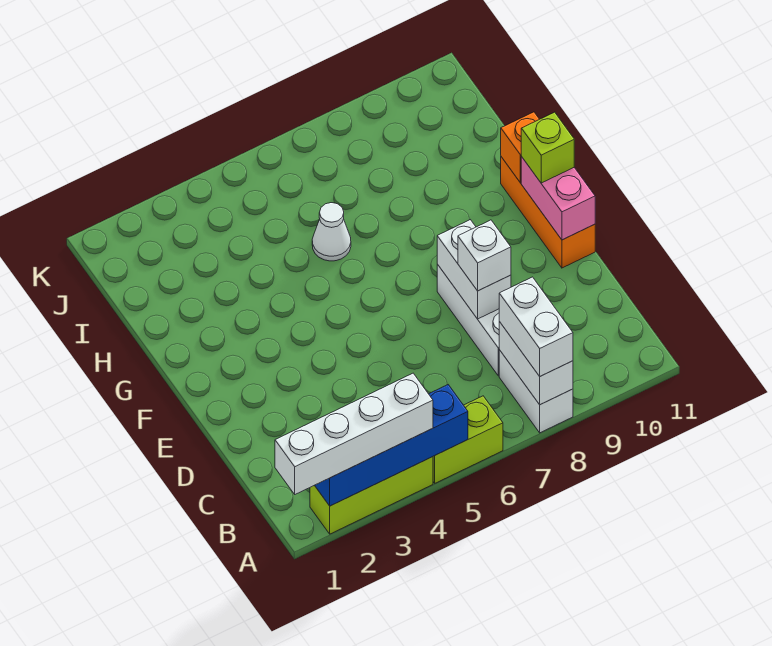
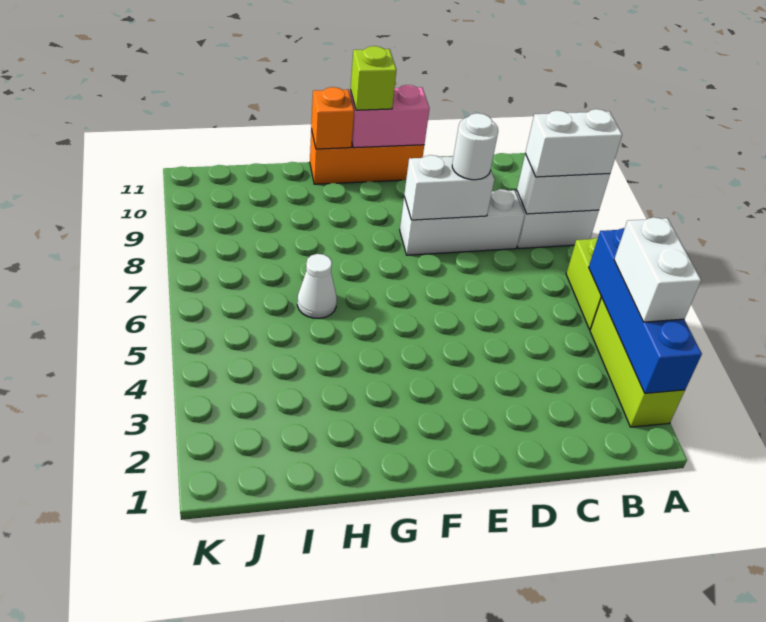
white brick A1:A4 level 3 -> white brick A3:A4 level 3
white brick D8 level 3 -> white round brick D8 level 3

